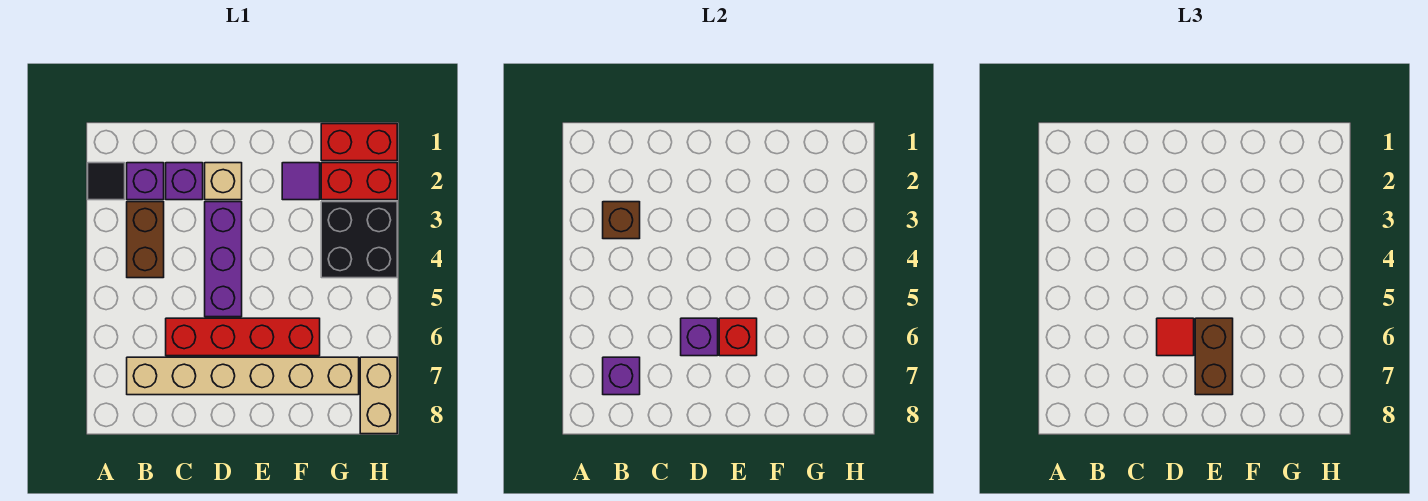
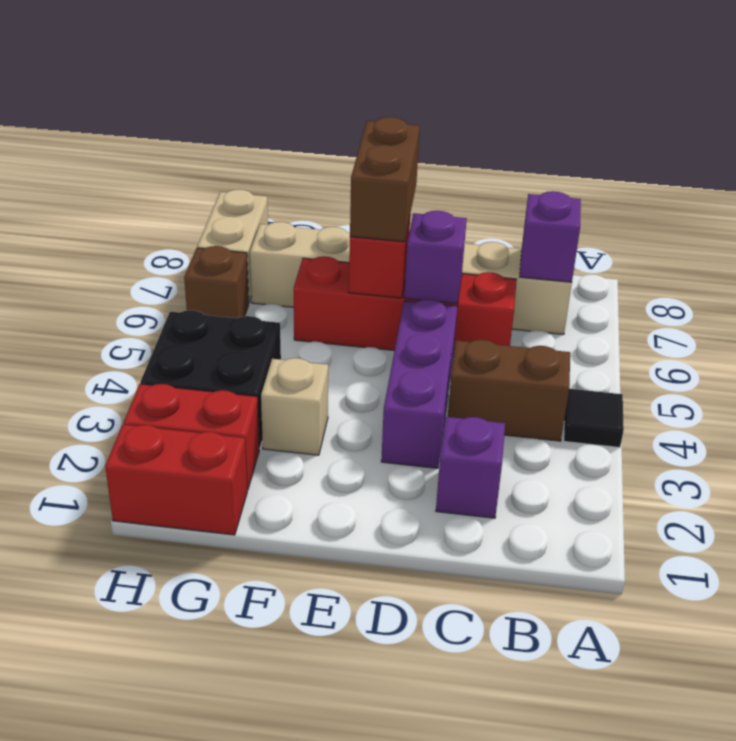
black tile A2 level 1 -> black tile A4 level 1
purple brick B2 level 1 -> none
brown brick B3:B4 level 1 -> brown brick B4:C4 level 1
brown brick B3 level 2 -> brown brick H6 level 1
tan brick D2 level 1 -> tan brick F3 level 1
red tile D6 level 3 -> none
purple tile F2 level 1 -> none

